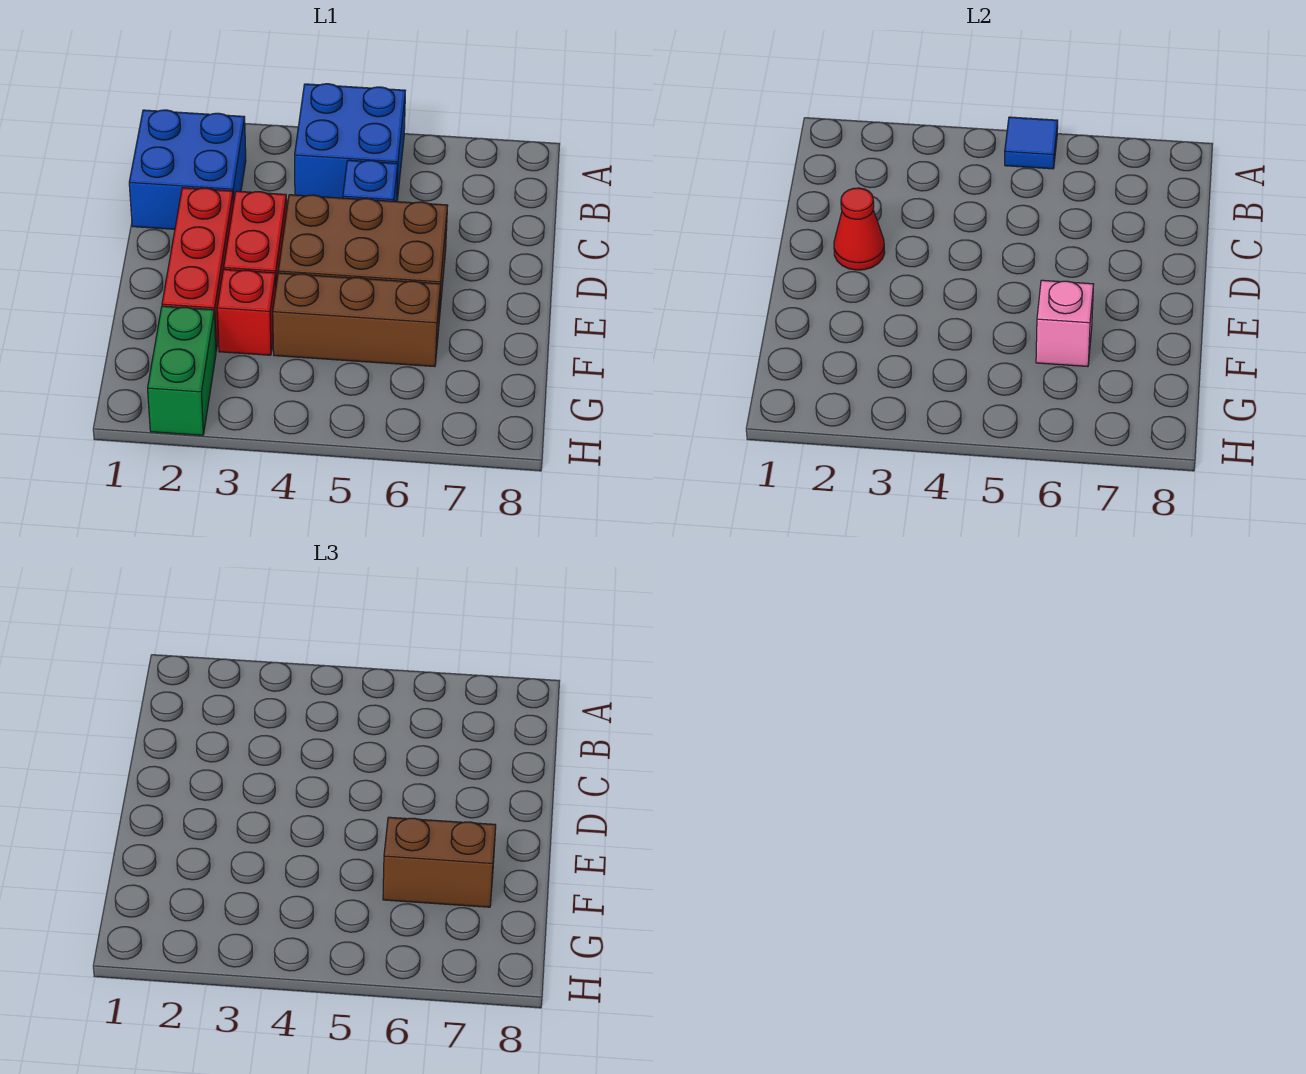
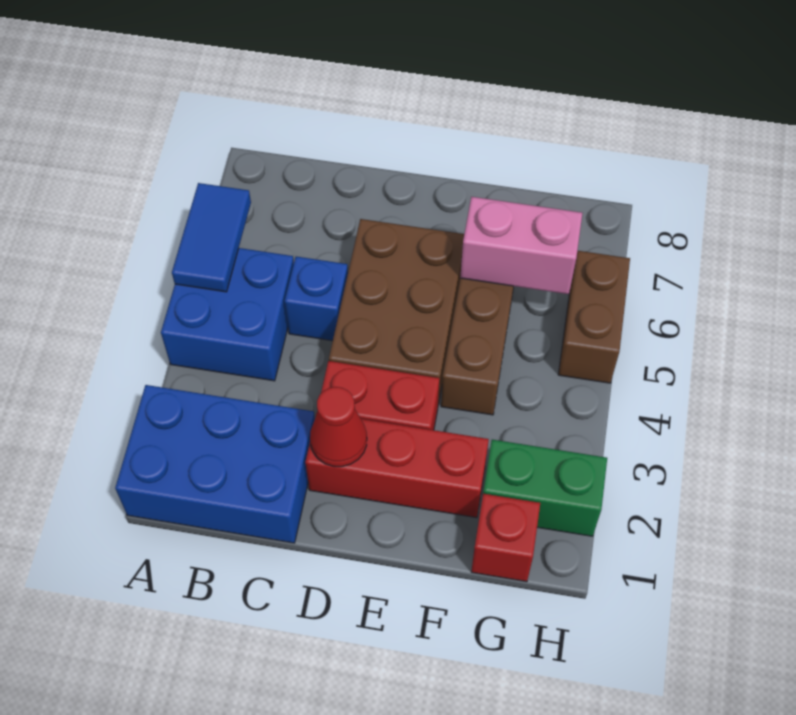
blue tile A5 level 2 -> blue tile A5:A6 level 2
blue brick B1:C2 level 1 -> blue brick A1:C2 level 1
red brick F3 level 1 -> red brick G1 level 1
pink brick F6 level 2 -> pink brick F6:G6 level 2
brown brick F6:F7 level 3 -> brown brick H5:H6 level 1

